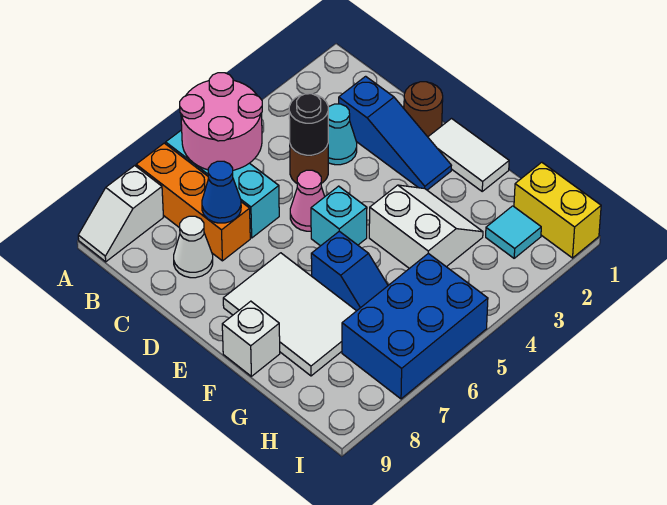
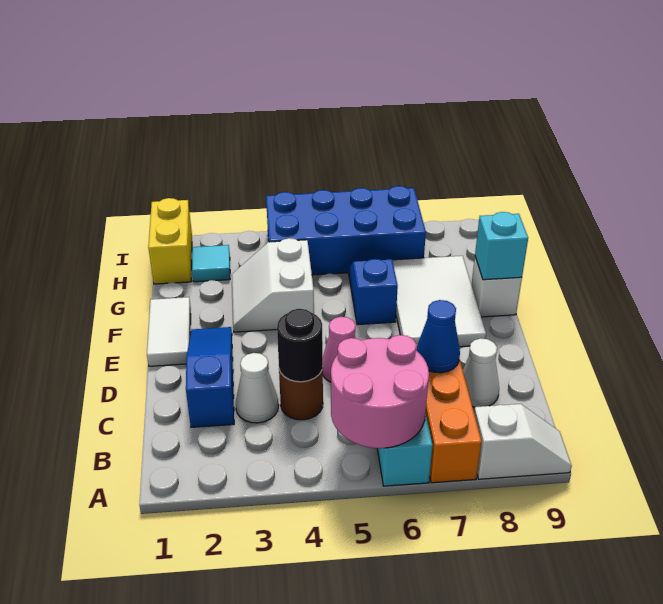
cyan cone C3 level 1 -> white cone C3 level 1
brown round brick D1 level 1 -> none
cyan brick E5 level 1 -> cyan brick F9 level 2
blue brick H5:I7 level 1 -> blue brick H4:I7 level 1

